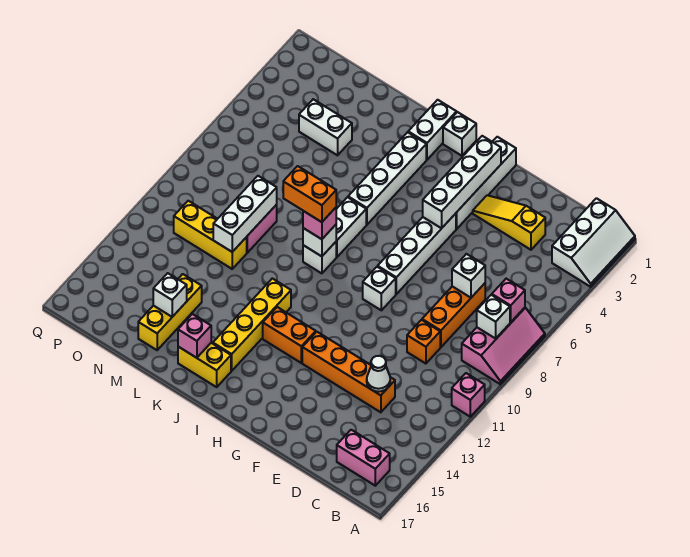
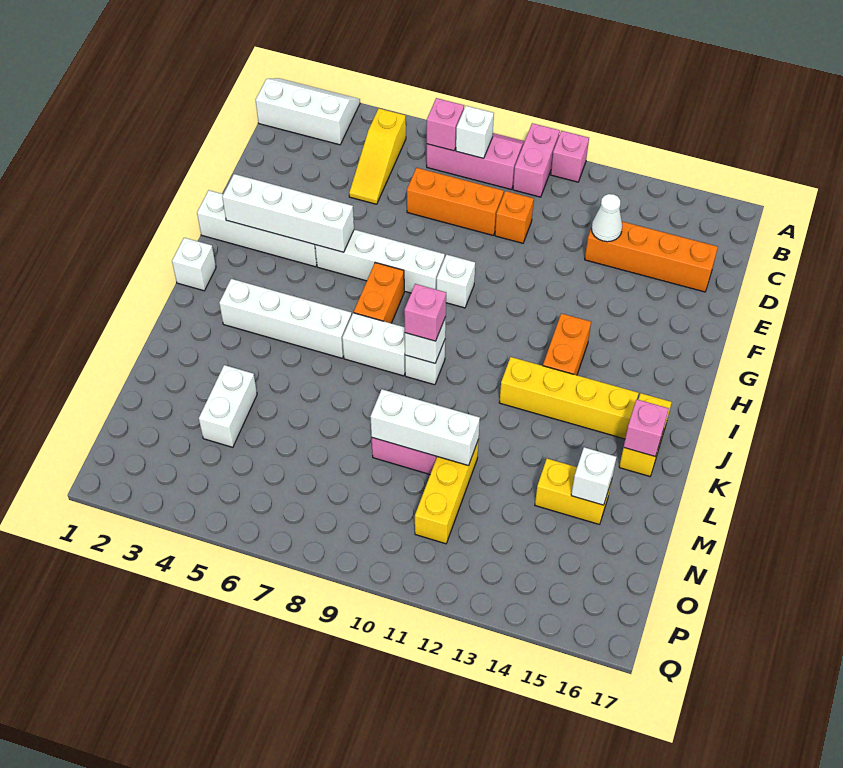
pink brick B16:C16 level 1 -> pink brick A10:B10 level 1
yellow slope D3:F3 level 1 top D -> yellow slope B5:D5 level 1 top B
white brick D7 level 2 -> none
orange brick D13:G13 level 1 -> orange brick D13:D16 level 1
white brick J1:J2 level 1 -> none
orange brick J9:K9 level 4 -> orange brick H7:I7 level 1
yellow brick M14:M16 level 1 -> yellow brick M14:M15 level 1

